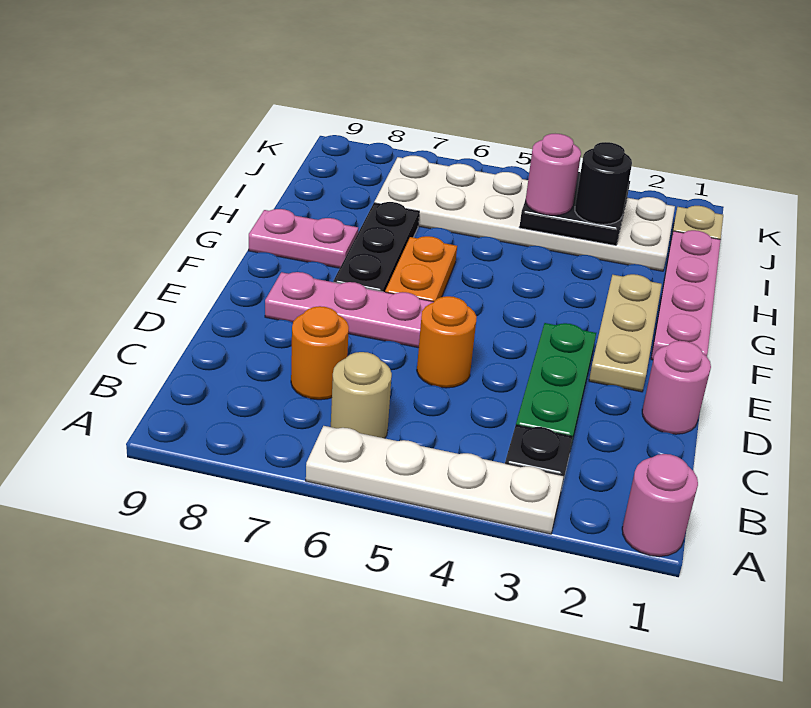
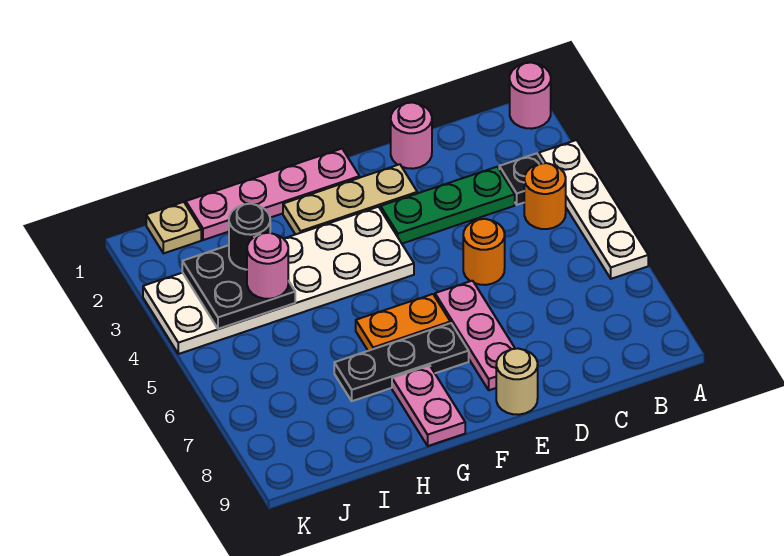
tan round brick B6 level 1 -> tan round brick E9 level 1
orange round brick C7 level 1 -> orange round brick B4 level 1
white plate I2:J7 level 1 -> white plate F3:K4 level 1

